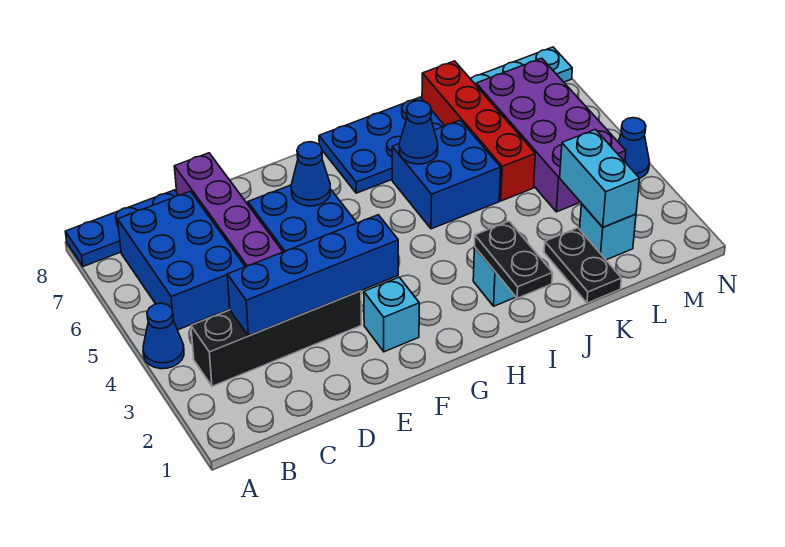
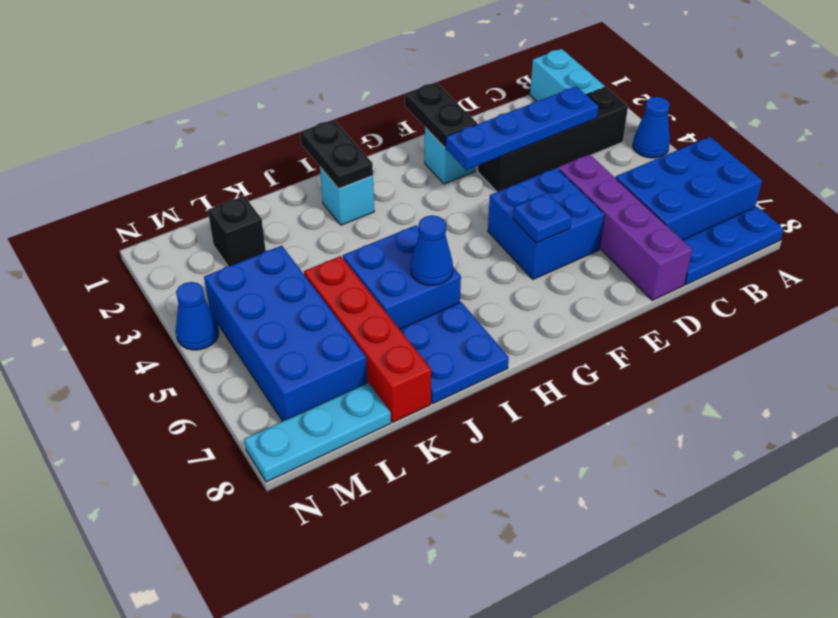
blue brick B5:C7 level 1 -> blue brick A6:C7 level 1
blue brick C3:F3 level 2 -> blue plate C3:F3 level 2
blue cone F6 level 2 -> blue plate F6 level 2
blue plate H7:J8 level 1 -> blue plate I7:J8 level 1
black plate K1:K2 level 1 -> black plate F1:F2 level 2
cyan brick L2 level 1 -> black brick L2 level 1
cyan brick L2:L3 level 2 -> cyan brick B1:B2 level 1
purple brick L4:M7 level 1 -> blue brick L4:M7 level 1

